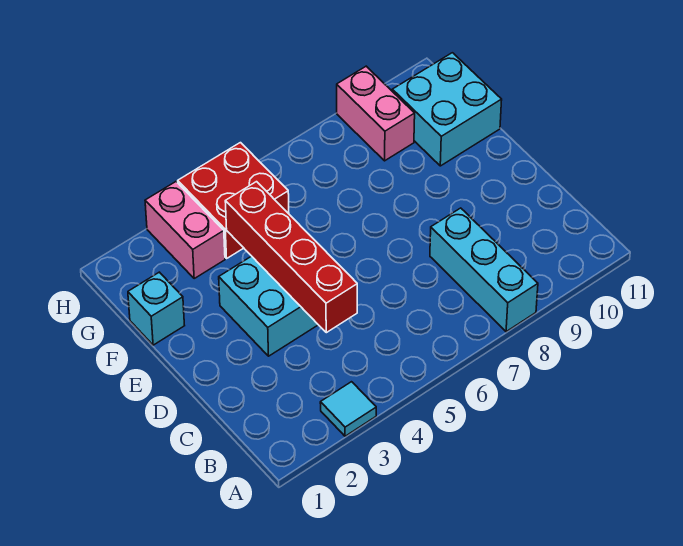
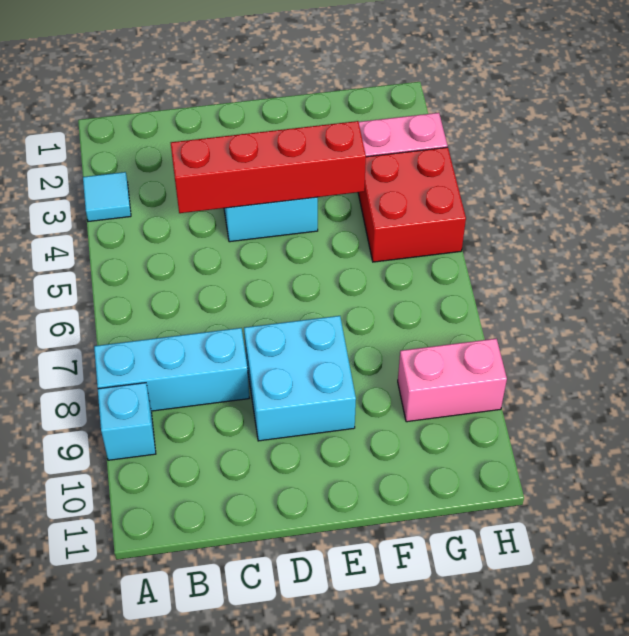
cyan brick F1 level 1 -> cyan brick A9 level 1
cyan brick F10:G11 level 1 -> cyan brick D8:E9 level 1

